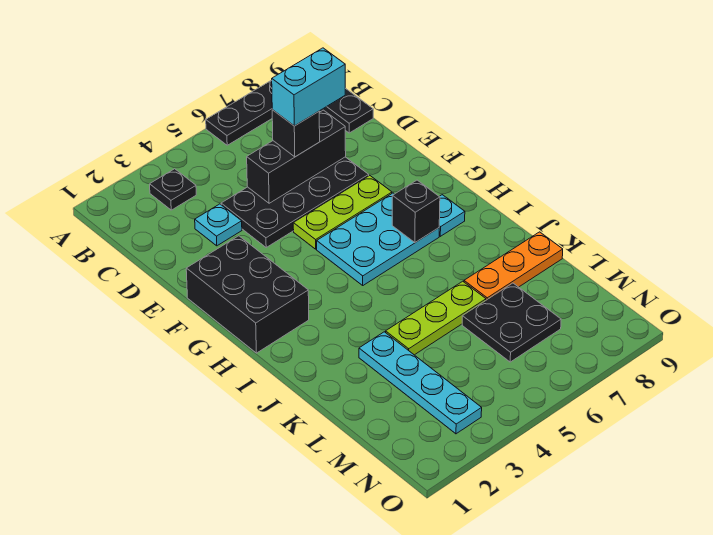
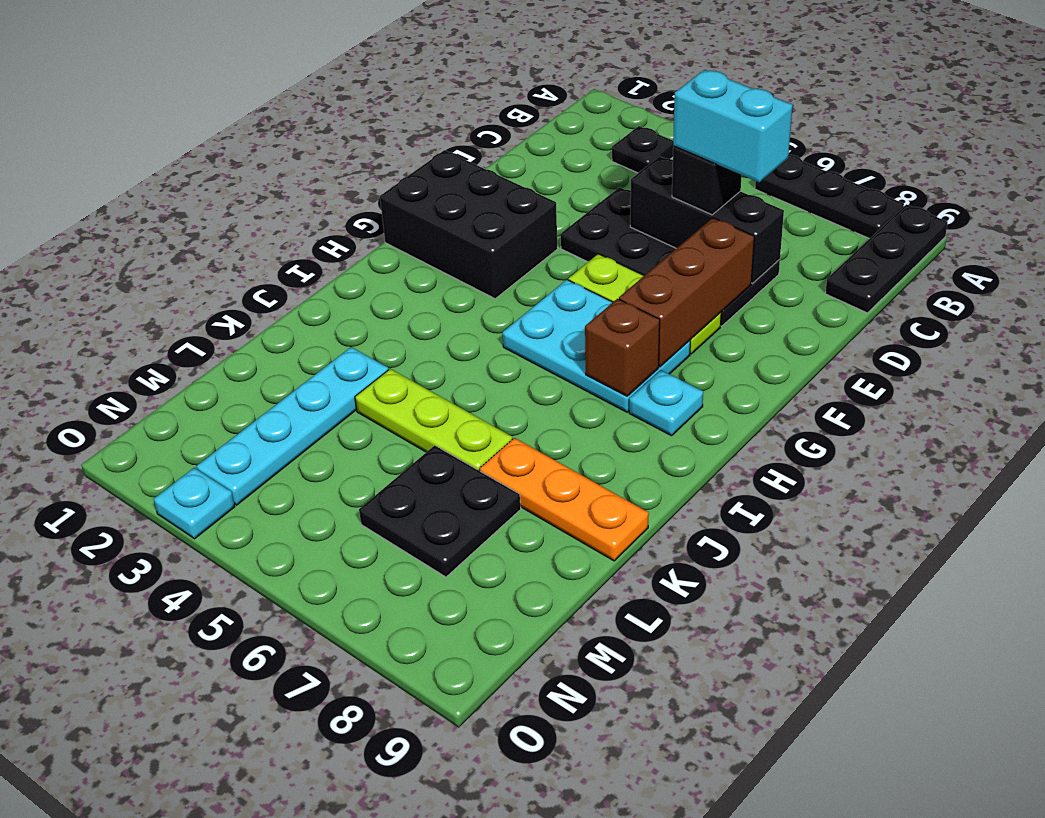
cyan plate D3 level 1 -> cyan plate O3 level 1
none -> brown brick E7:G7 level 2
black brick F1:H2 level 1 -> black brick F1:G3 level 1
black brick H7 level 2 -> brown brick H7 level 2

